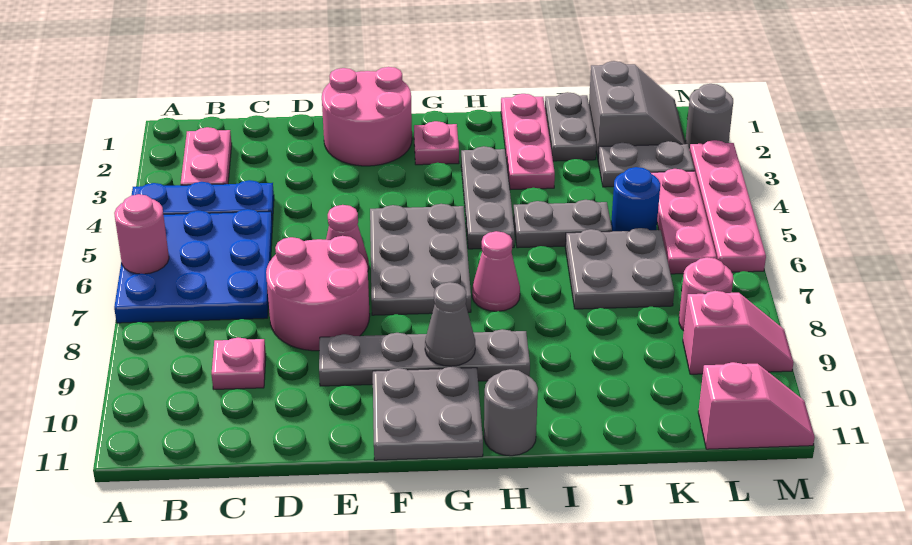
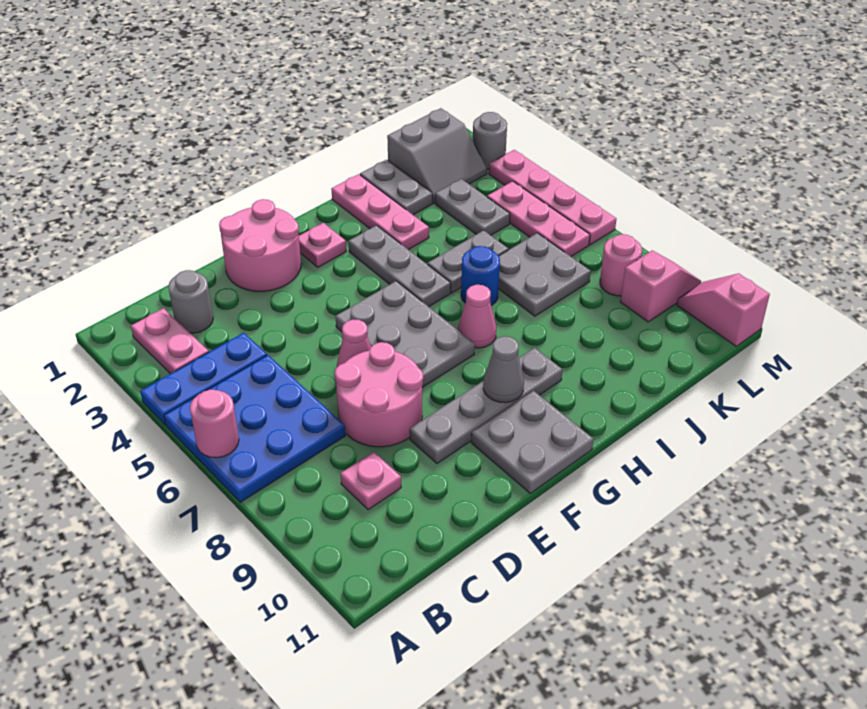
grey round brick H11 level 1 -> grey round brick C2 level 1
grey slope K1:L2 level 1 top K -> grey slope K1:L2 level 1 top 1
grey plate K3:L3 level 1 -> grey plate K3:K4 level 1
blue round brick K5 level 1 -> blue round brick I6 level 1
pink slope L11:M11 level 1 top L -> pink slope M10:M11 level 1 top 11

